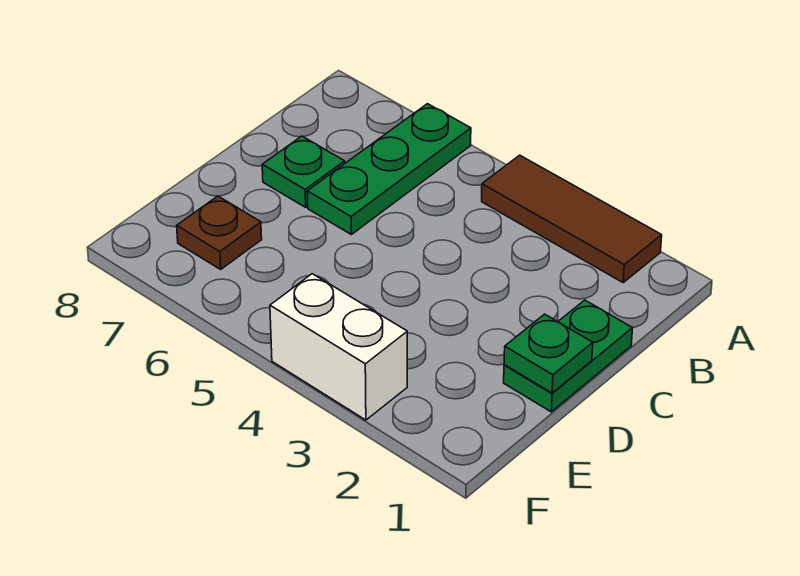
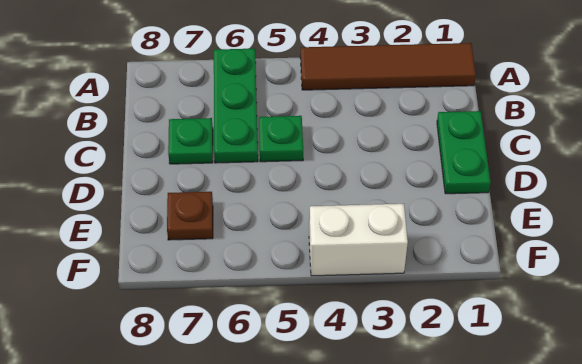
brown tile A2:A4 level 1 -> brown tile A1:A4 level 1
green plate D1 level 2 -> green plate C5 level 1

